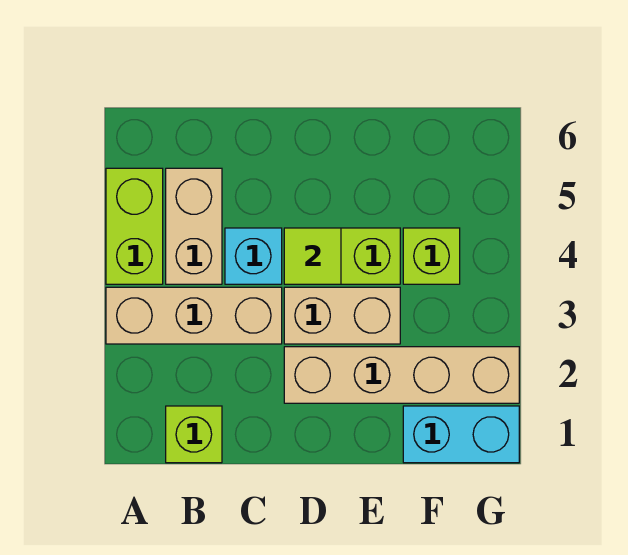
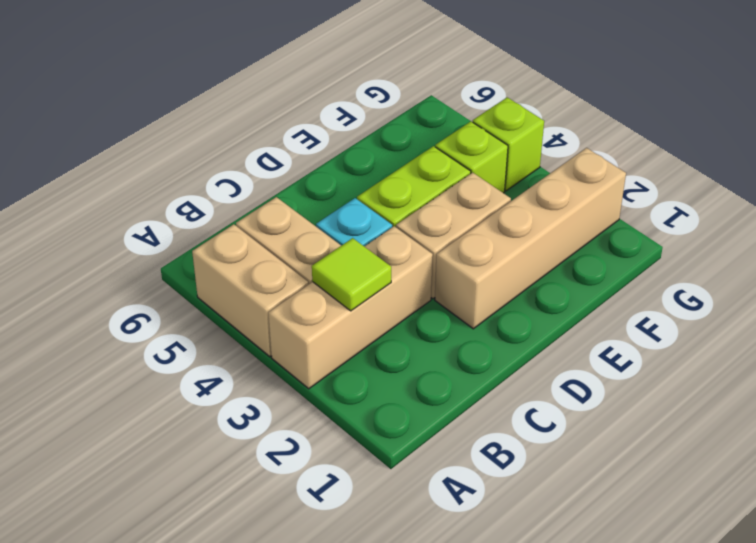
lime brick A4:A5 level 1 -> tan brick A4:A5 level 1
lime brick B1 level 1 -> lime brick G4 level 1
lime tile D4 level 2 -> lime tile B3 level 2
cyan brick F1:G1 level 1 -> none

